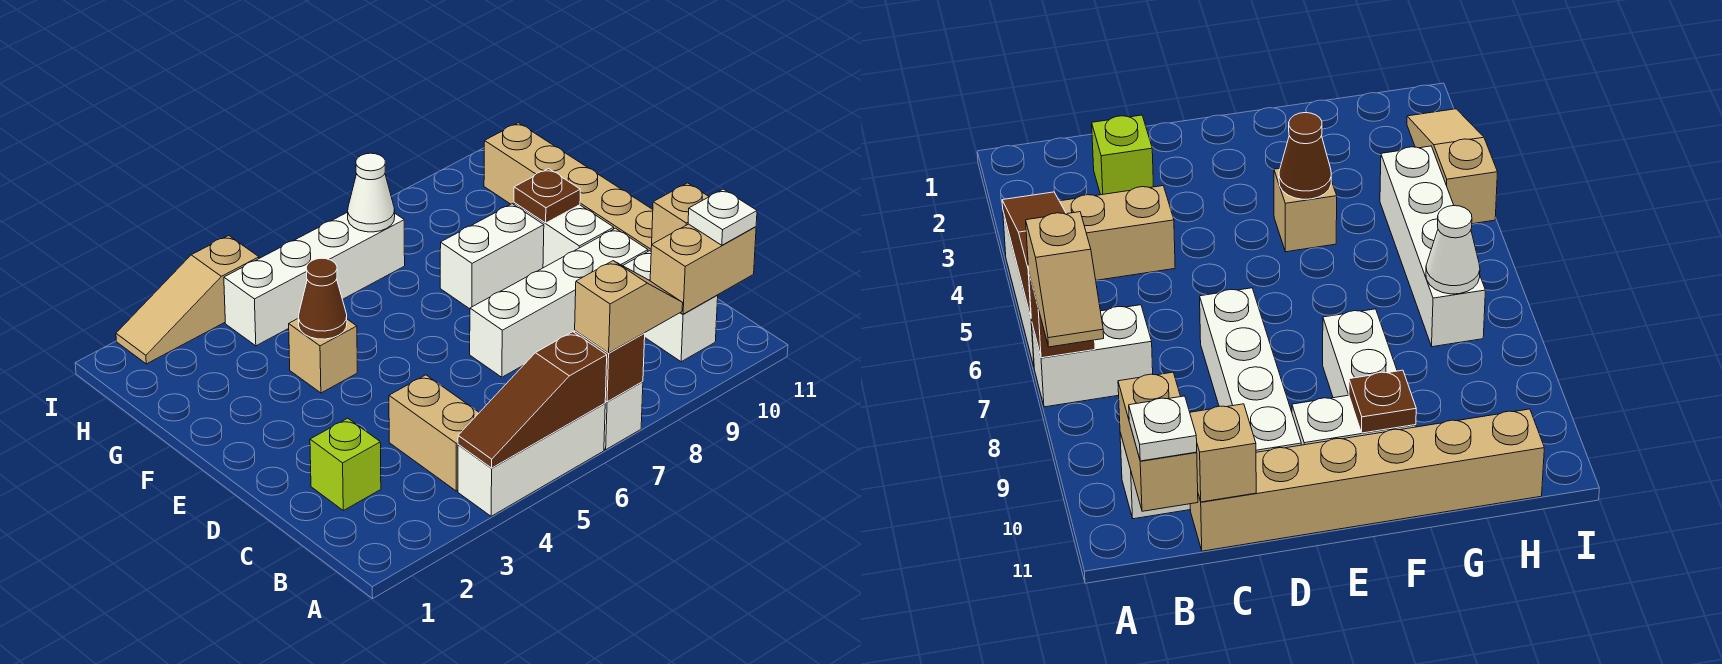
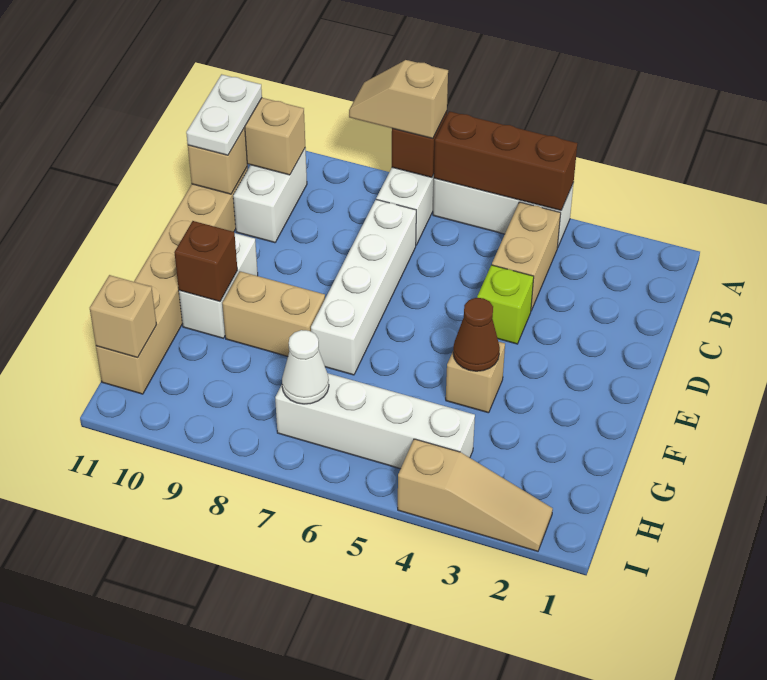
brown slope A4:A6 level 2 top 6 -> brown brick A4:A6 level 2
white plate B11 level 3 -> white plate B11:C11 level 3
lime brick C2 level 1 -> lime brick D4 level 1
white brick D7:D10 level 1 -> white brick C7:F7 level 1
white brick F8:F9 level 1 -> tan brick F8:F9 level 1
brown plate F10 level 2 -> brown brick F10 level 2
none -> tan brick H11 level 2

